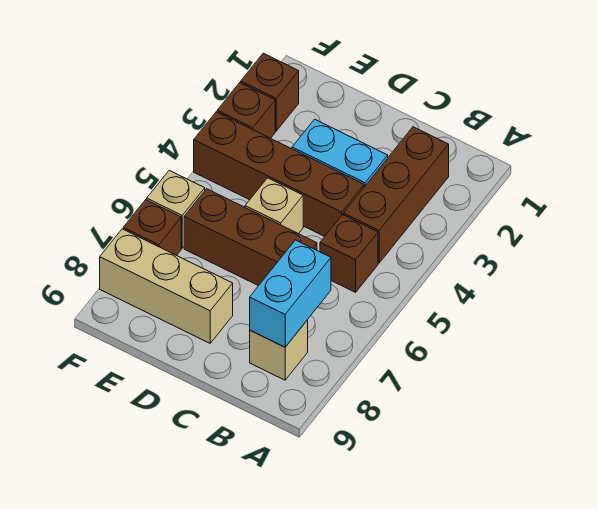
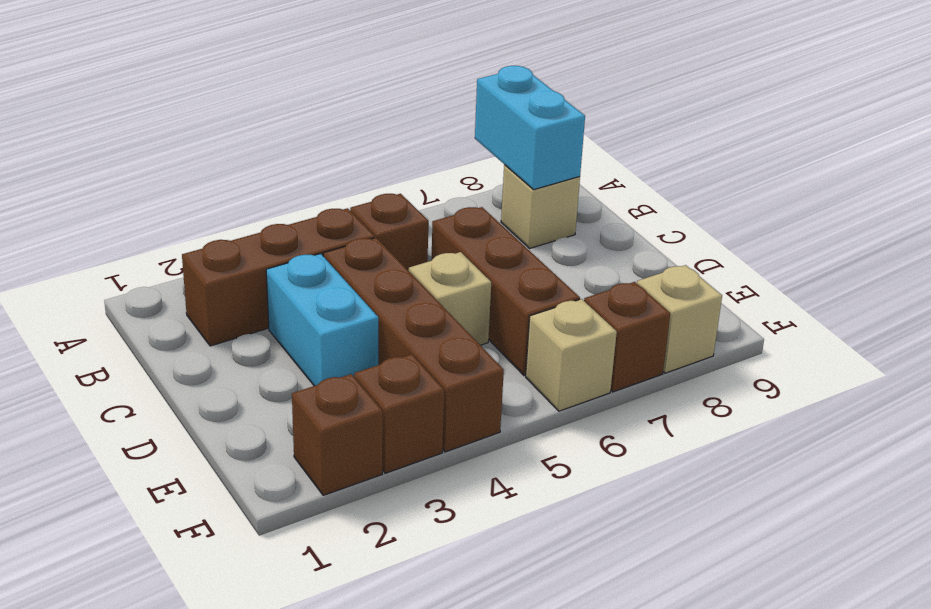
cyan brick B7:B8 level 2 -> cyan brick A8:B8 level 2
tan brick D8:F8 level 1 -> tan brick F8 level 1

